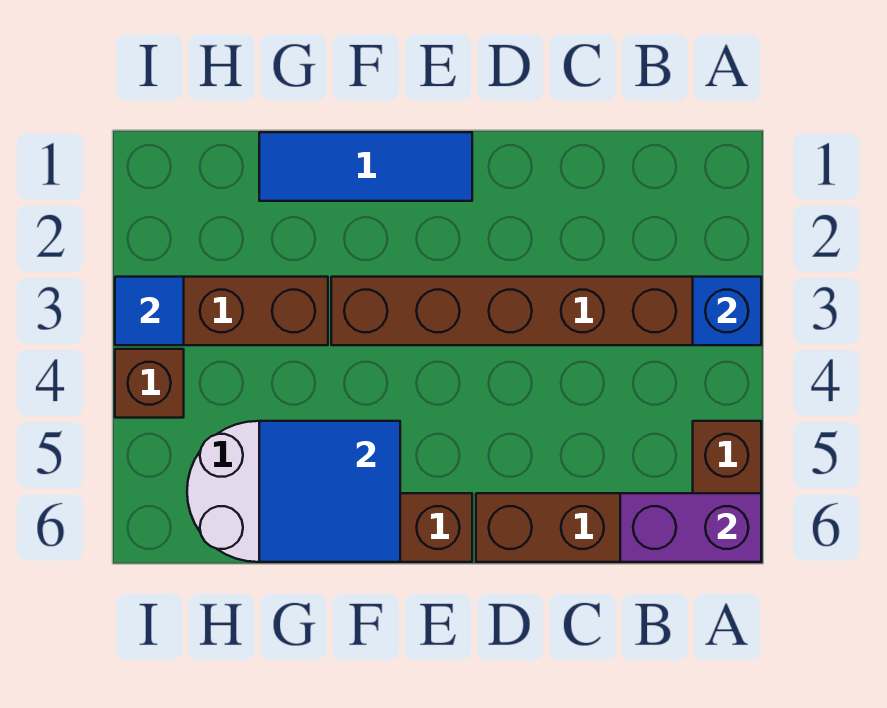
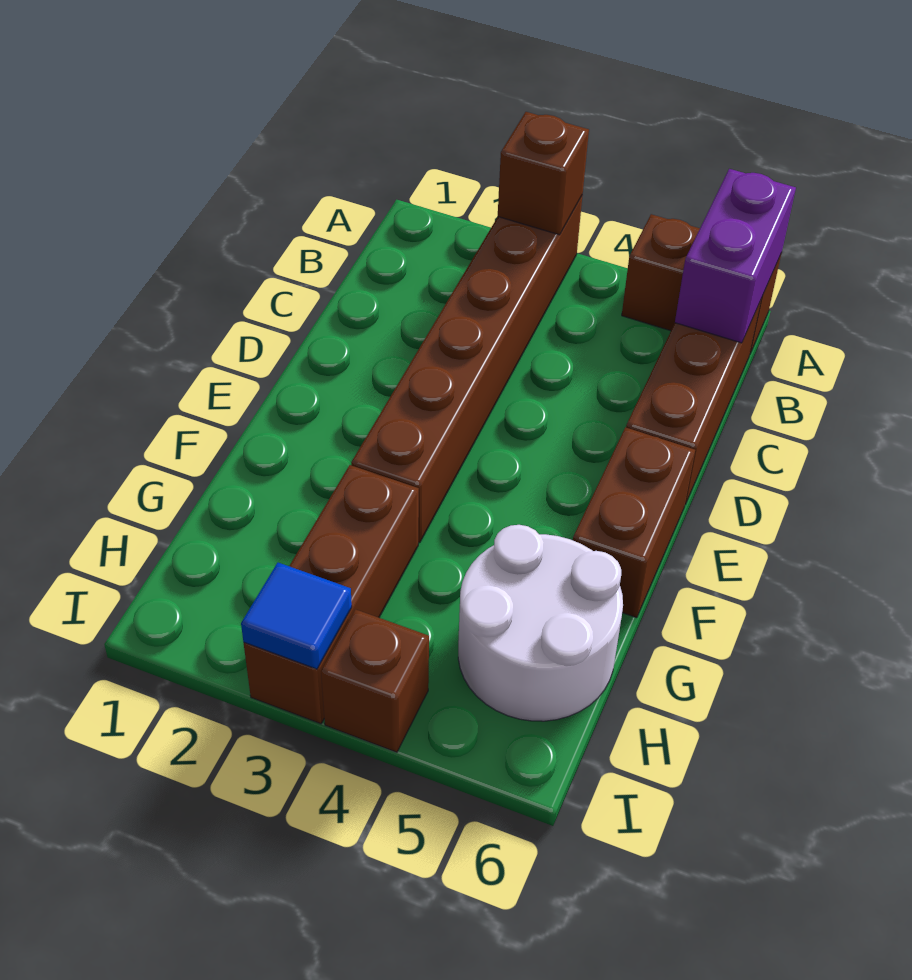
blue brick A3 level 2 -> brown brick A3 level 2
blue tile E1:G1 level 1 -> none
blue tile F5:G6 level 2 -> none

